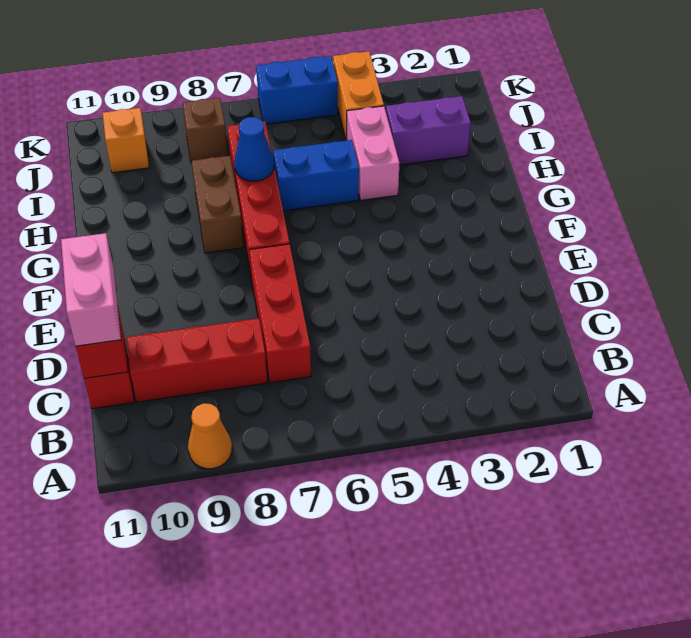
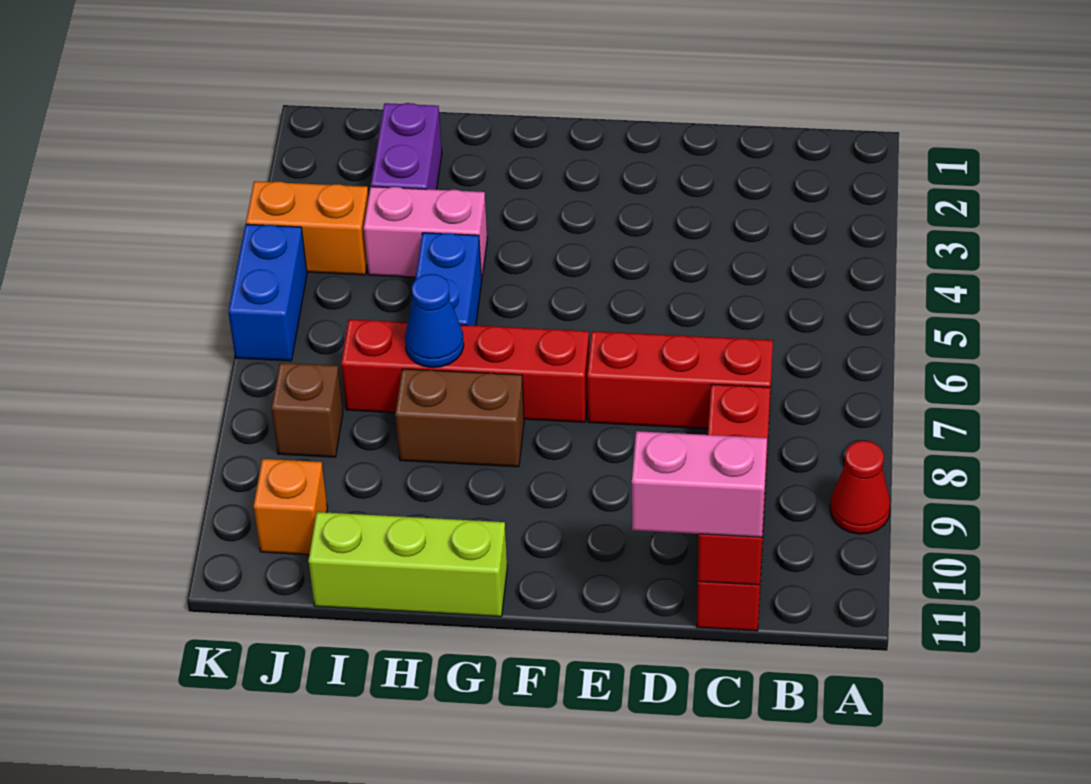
orange cone A9 level 1 -> red cone A9 level 1
none -> lime brick G11:I11 level 1

